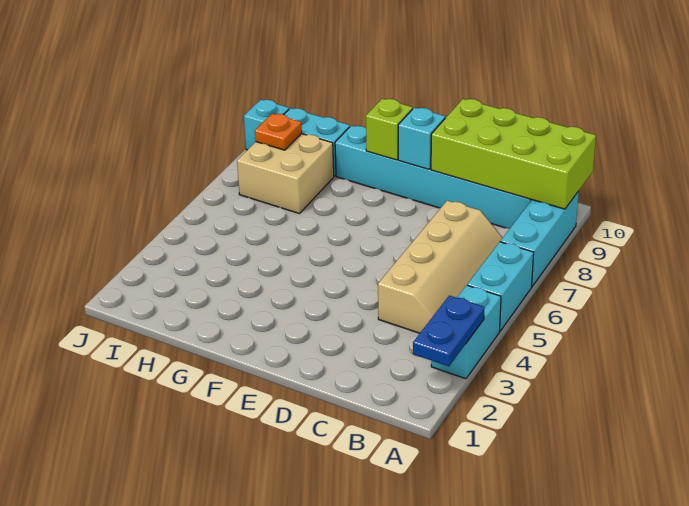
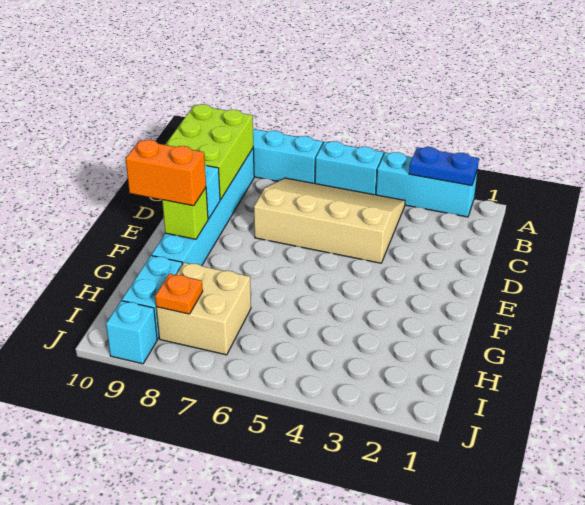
cyan brick A3:A4 level 1 -> cyan brick A2:A4 level 1
lime brick A9:D10 level 2 -> lime brick B9:D10 level 2
tan slope B4:C7 level 1 top C -> tan slope B4:D7 level 1 top D
none -> orange brick F9:F10 level 3

